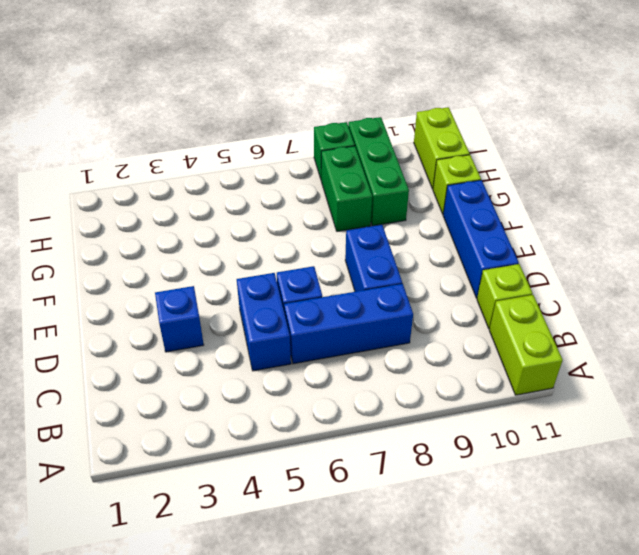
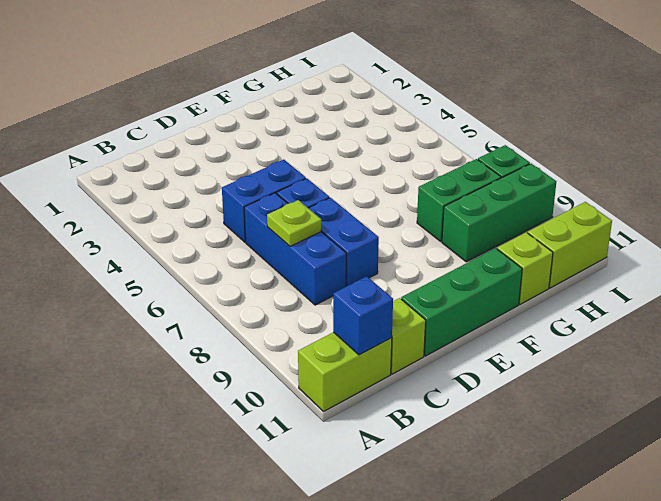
none -> lime plate C7 level 2
blue brick D3 level 1 -> blue brick B11 level 2
blue brick D8:E8 level 1 -> blue brick D7:D8 level 1
blue brick D11:F11 level 1 -> green brick D11:F11 level 1

